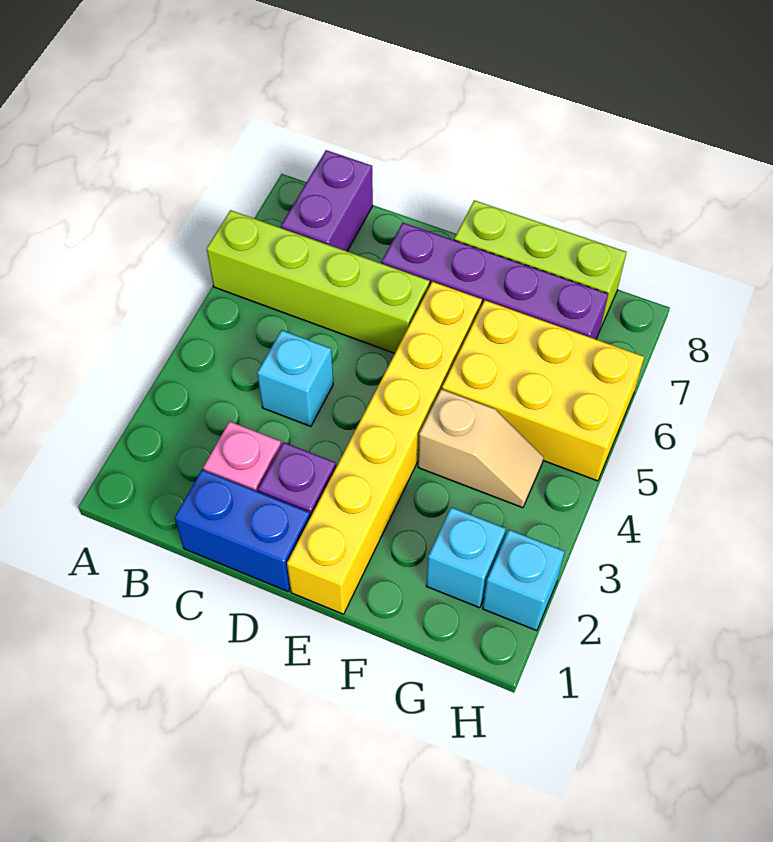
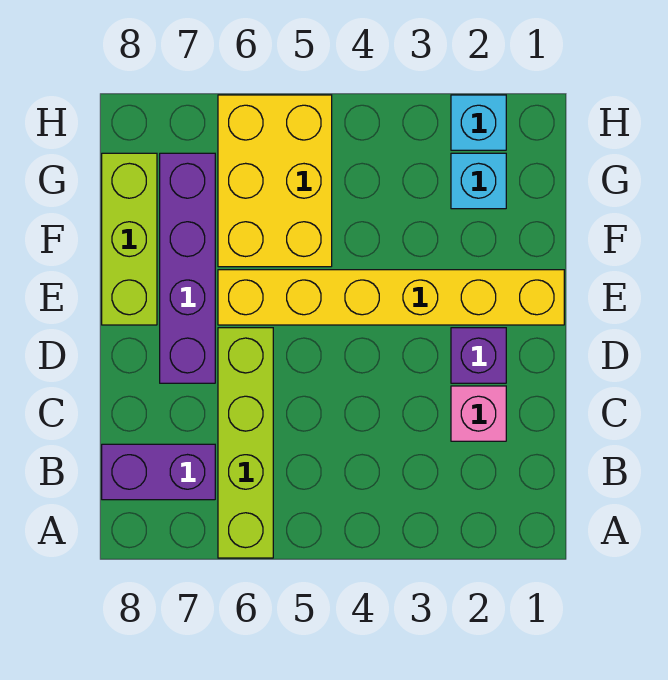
blue brick C1:D1 level 1 -> none
cyan brick C4 level 1 -> none
tan slope F4:G4 level 1 top F -> none

